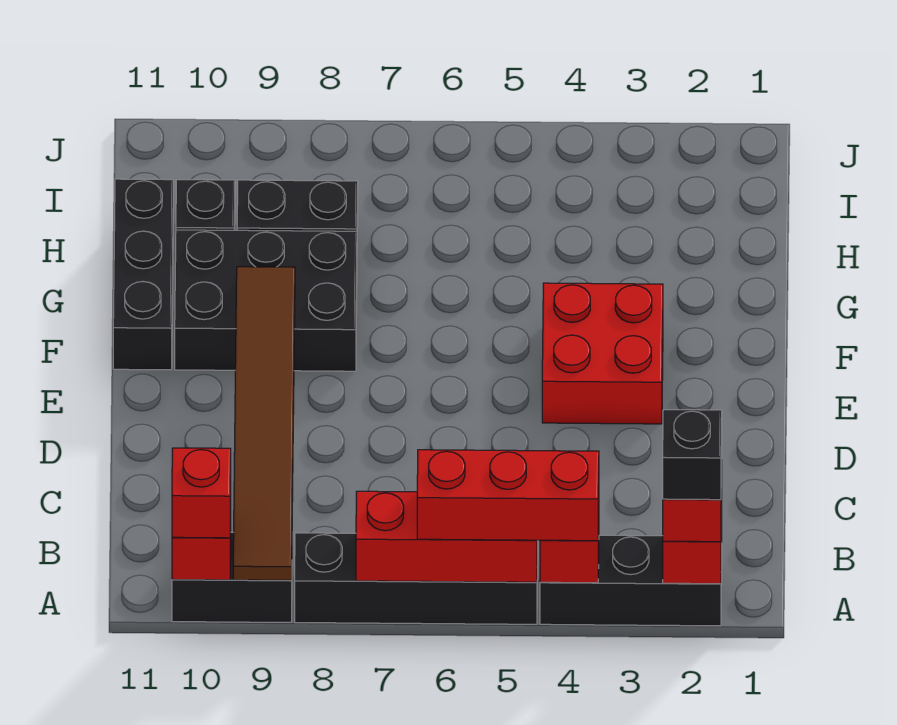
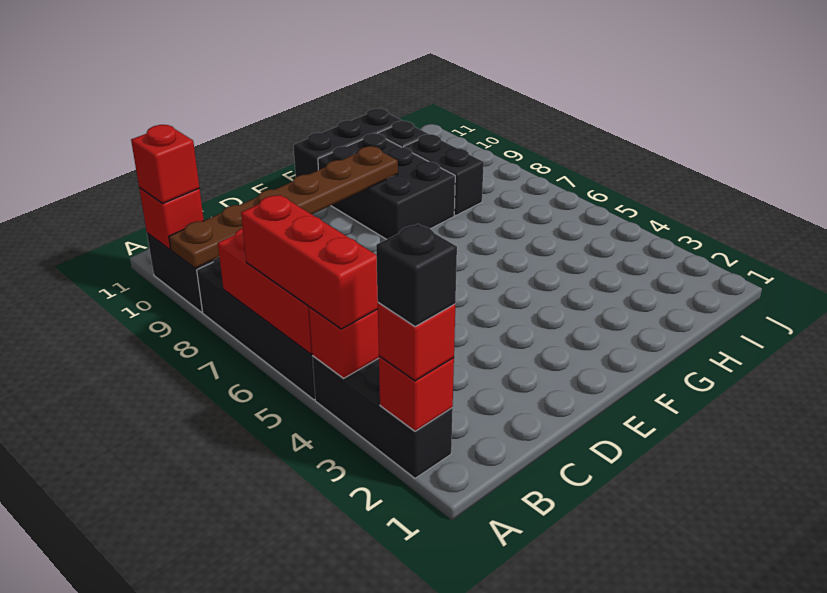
brown tile A9:F9 level 2 -> brown plate A9:F9 level 2
red brick E3:F4 level 1 -> none

